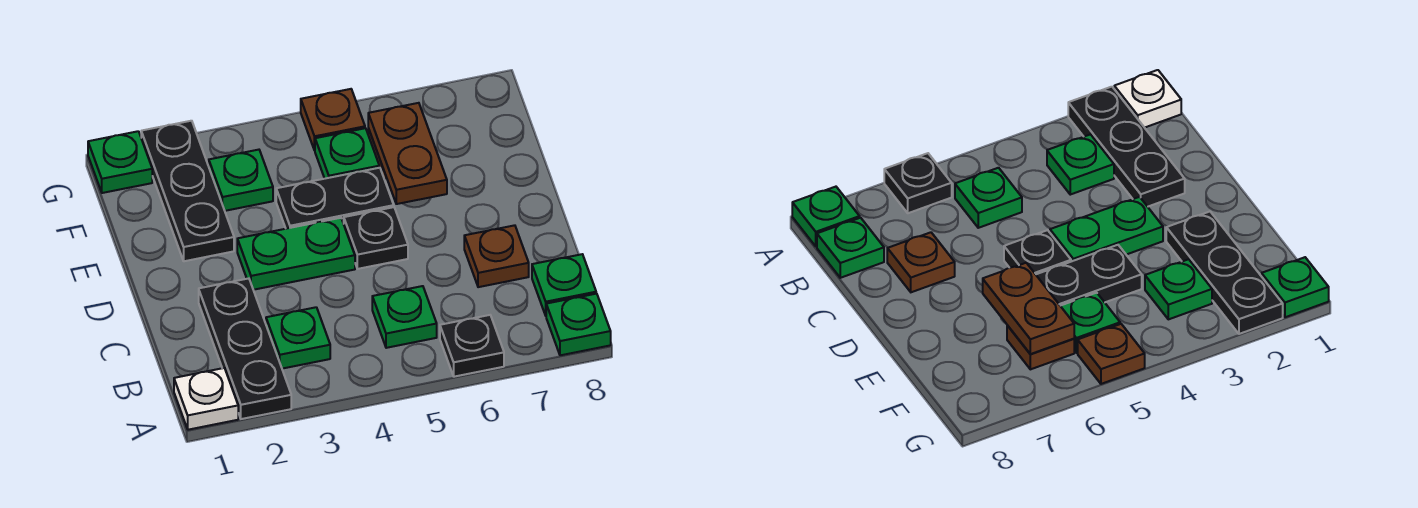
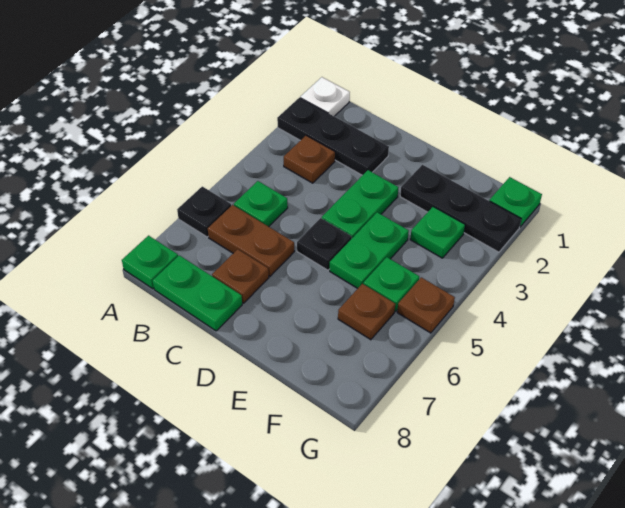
green plate B3 level 1 -> brown plate B3 level 1
green plate B8 level 1 -> green plate B8:C8 level 1
black plate E4:E5 level 1 -> green plate E4:E5 level 1
brown plate E6:F6 level 2 -> brown plate B6:C6 level 1

